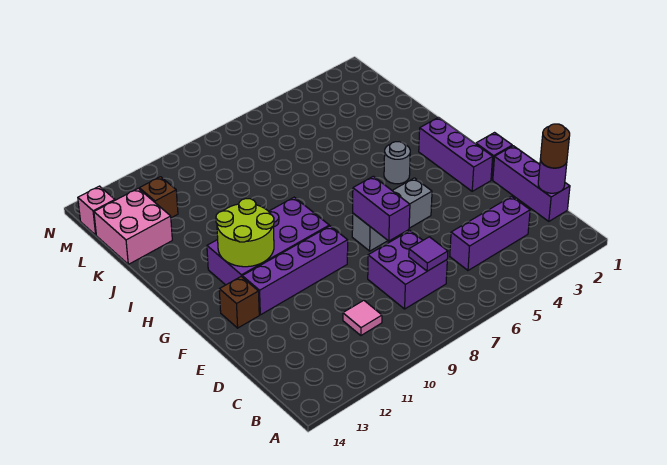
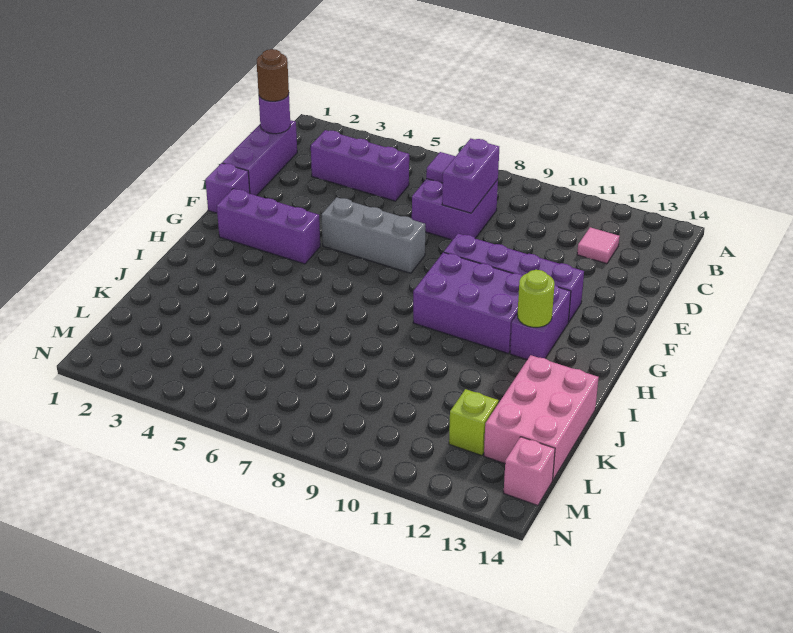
pink tile C10 level 1 -> pink tile C12 level 1
purple brick E7:F7 level 2 -> purple brick C8:D8 level 2
purple brick F2:H2 level 1 -> purple brick G2:G4 level 1
brown brick F13 level 1 -> none
lime round brick G11:H12 level 2 -> lime round brick H12 level 2
grey round brick H4 level 1 -> none
pink brick K13:L14 level 1 -> pink brick J13:L14 level 1
brown brick L12 level 1 -> lime brick L12 level 1

